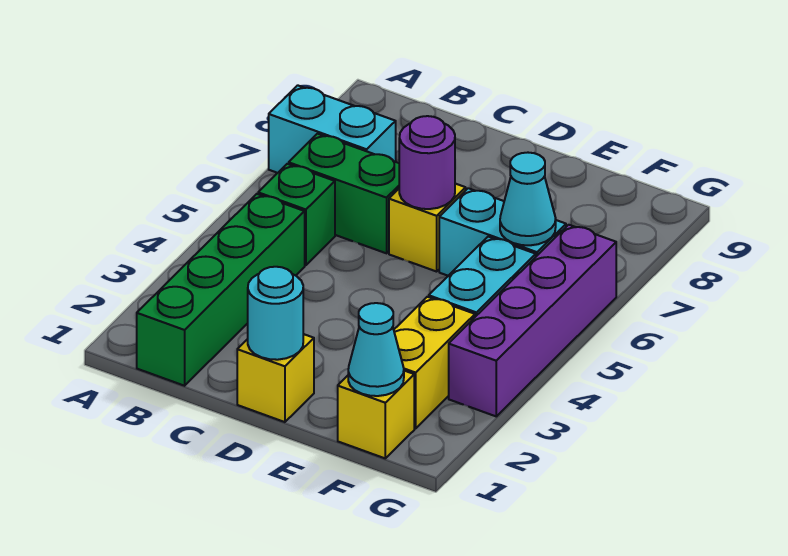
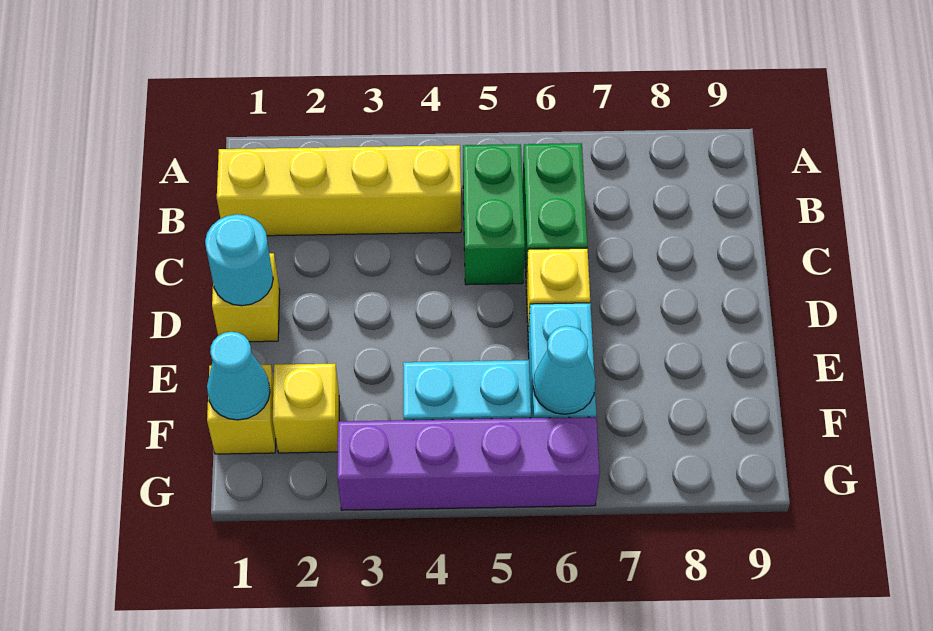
cyan brick A7:B7 level 1 -> none
green brick B1:B4 level 1 -> yellow brick B1:B4 level 1
green brick B5 level 1 -> green brick B5:C5 level 1
purple round brick D6 level 2 -> none
yellow brick F2:F3 level 1 -> yellow brick F2 level 1

